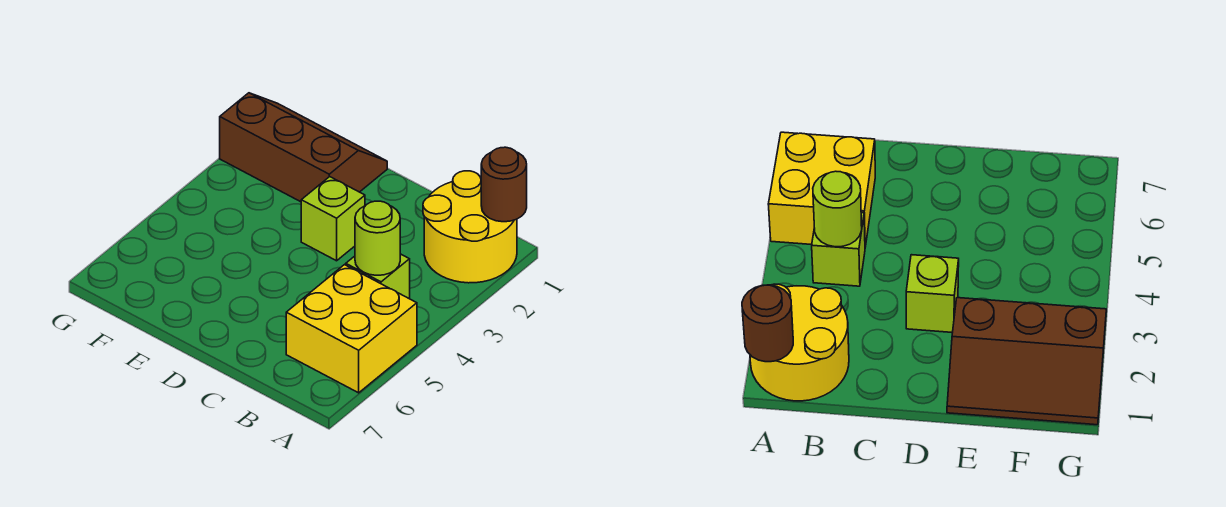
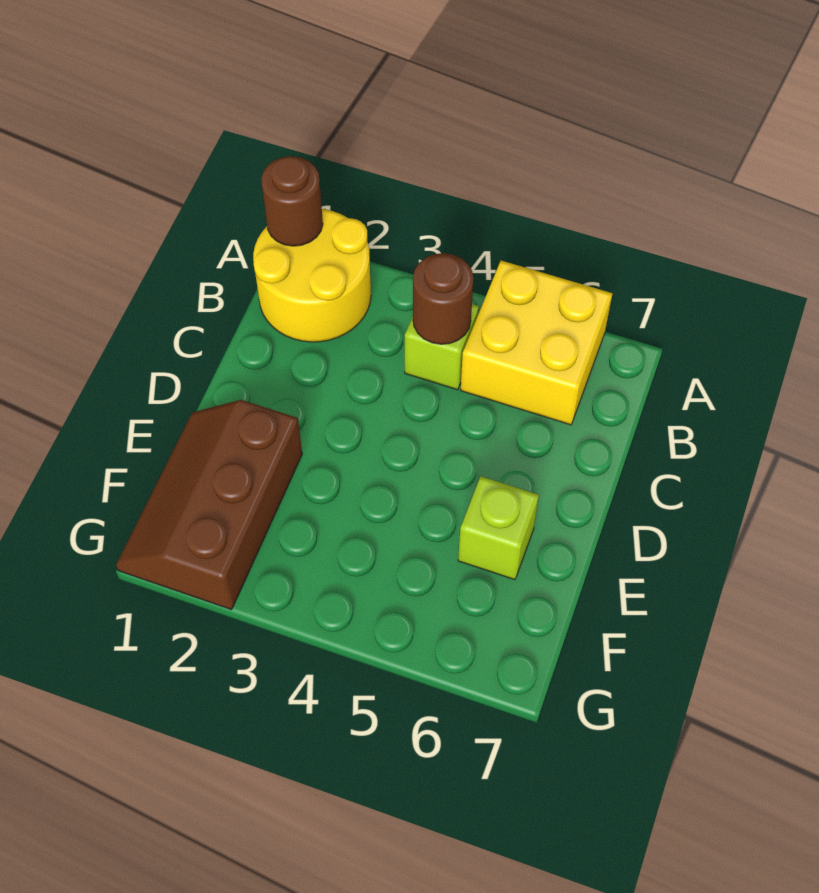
lime round brick B4 level 2 -> brown round brick B4 level 2
lime brick D3 level 1 -> lime brick E6 level 1

